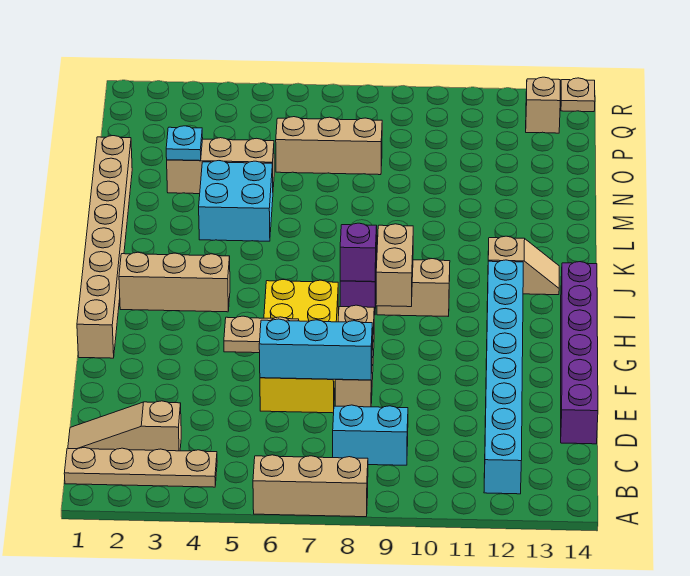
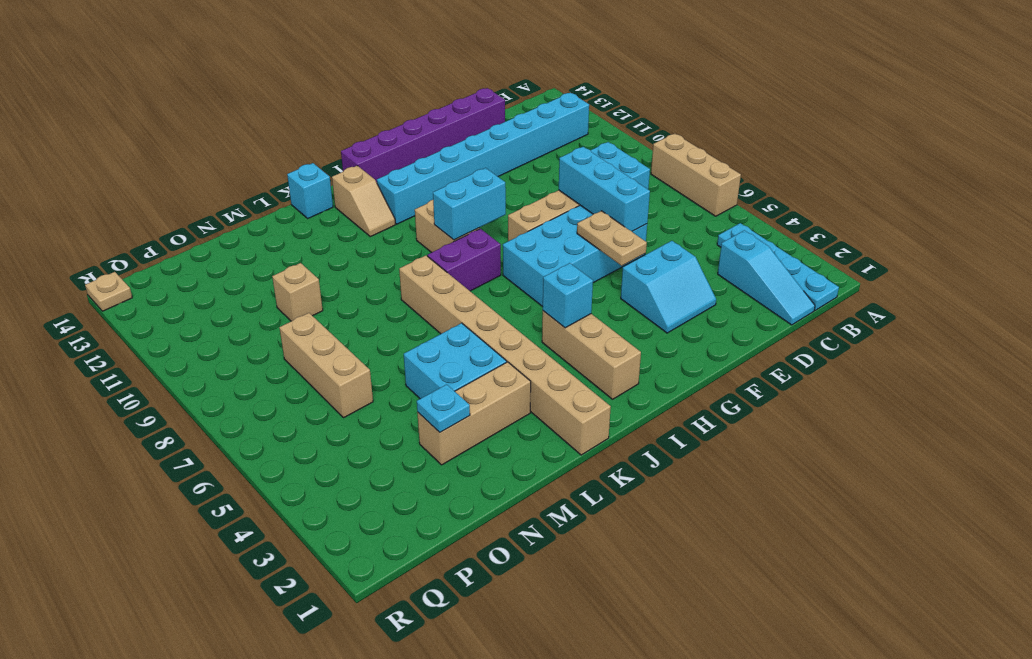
tan plate B1:B4 level 1 -> cyan plate B1:B4 level 1
tan slope C1:C3 level 1 top 3 -> cyan slope C1:C3 level 1 top 3
none -> cyan slope E3:F4 level 1 top 4
yellow brick E6:H7 level 1 -> cyan brick E6:H7 level 1
tan brick G1:N1 level 1 -> tan brick K1:K8 level 1
tan brick H9:I9 level 2 -> cyan brick H9:I9 level 2
none -> cyan brick I4 level 2
purple brick I8 level 2 -> none
tan slope J12:J13 level 1 top 12 -> tan slope J12:J13 level 1 top 13
none -> cyan brick K14 level 1
tan brick N3:N5 level 1 -> tan brick L3:N3 level 1
tan brick Q13 level 1 -> tan brick N10 level 1

